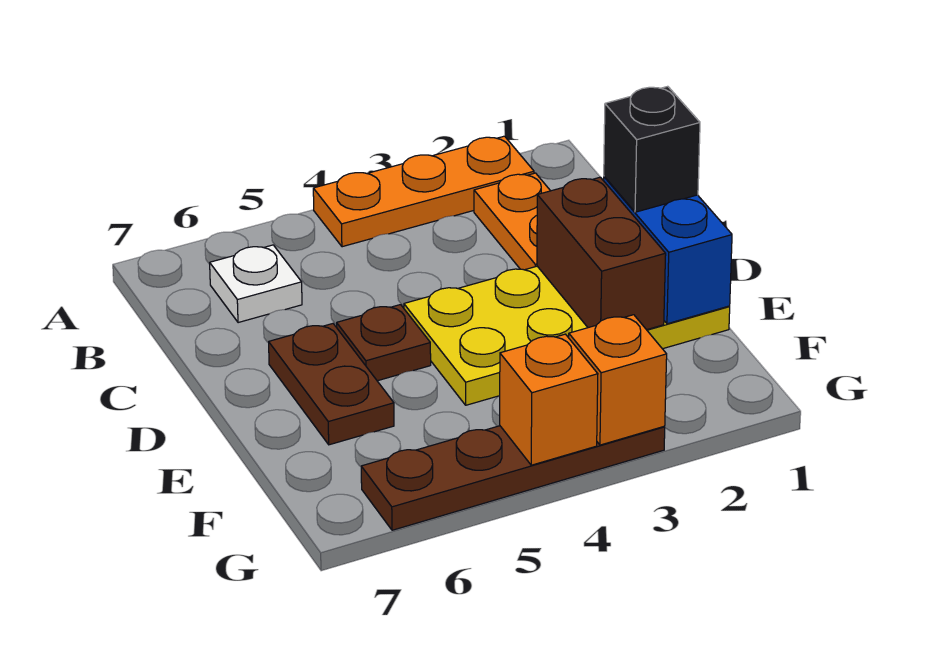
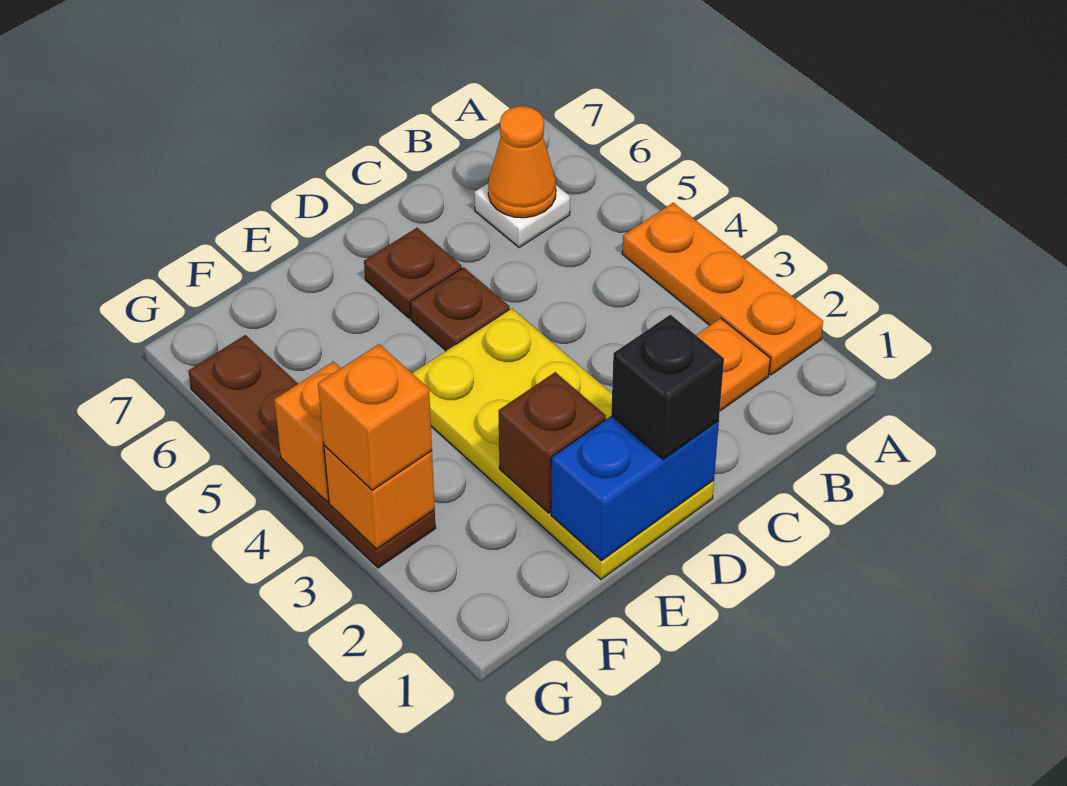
none -> orange cone B6 level 2
brown brick D2:E2 level 2 -> brown brick E2 level 2
brown plate D6:E6 level 1 -> brown plate D6 level 1
none -> orange brick G3 level 3

